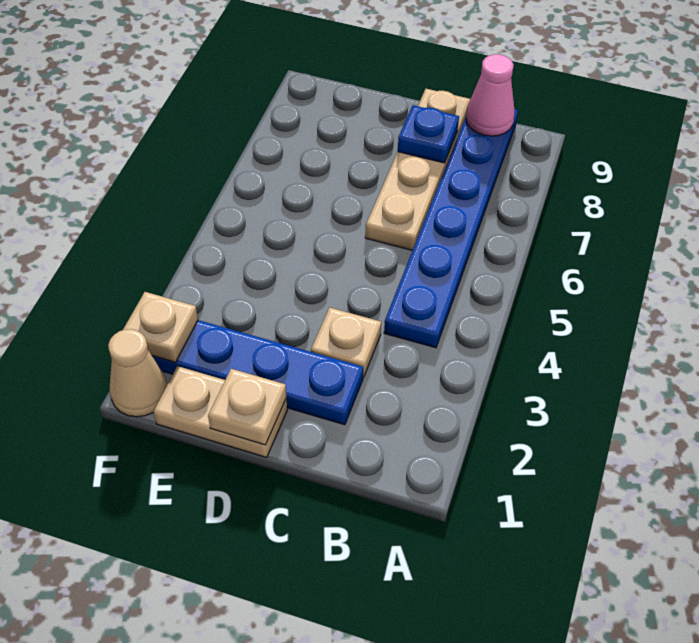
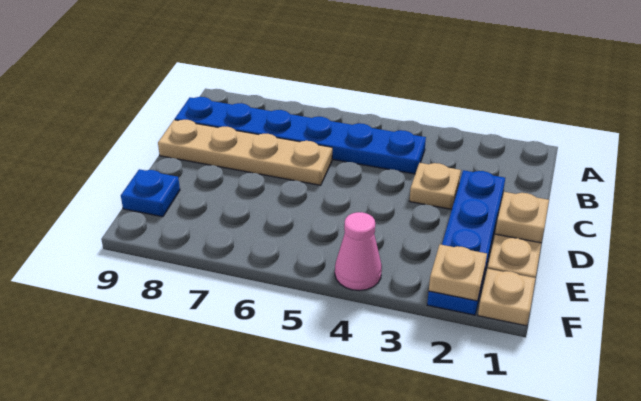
pink cone B9 level 2 -> pink cone F4 level 1
blue plate C8 level 2 -> blue plate E9 level 1
tan cone F1 level 1 -> tan plate F1 level 1

